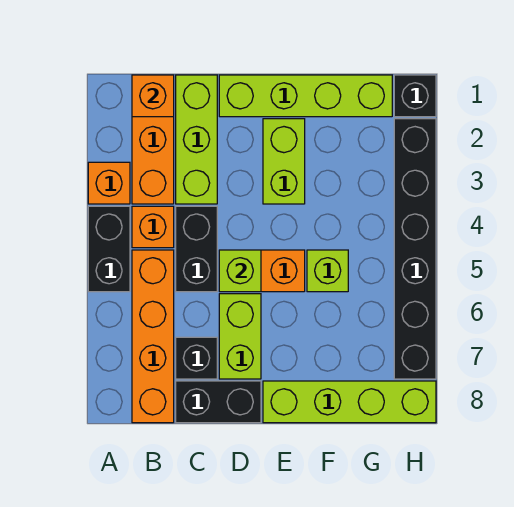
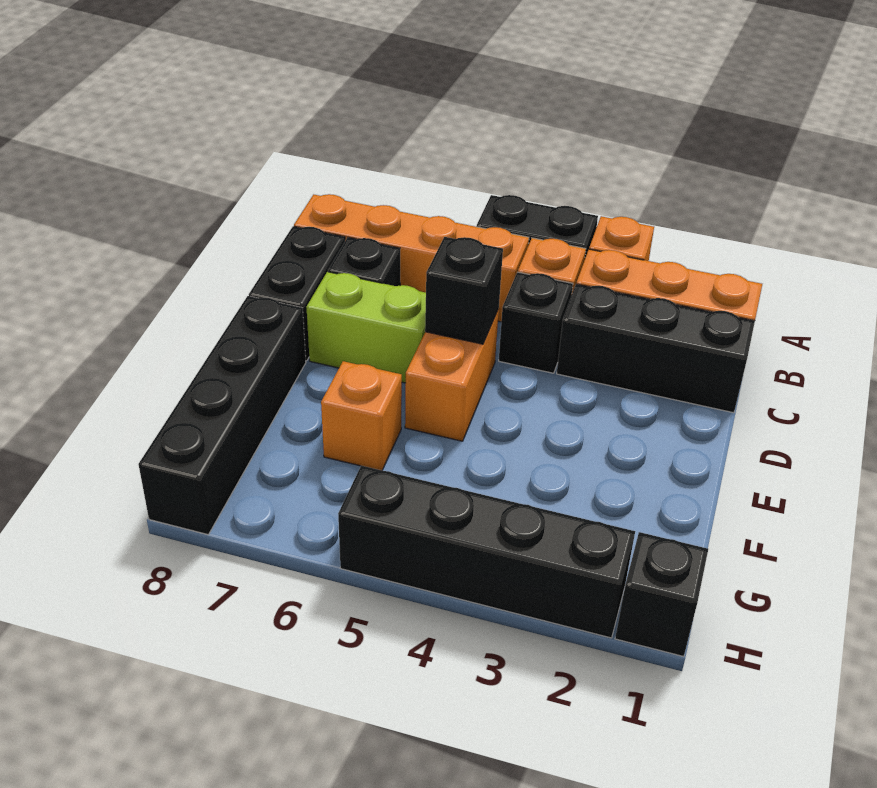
orange brick B1 level 2 -> orange brick F6 level 1
lime brick C1:C3 level 1 -> black brick C1:C3 level 1
black brick C4:C5 level 1 -> black brick C4 level 1
lime brick D1:G1 level 1 -> none
lime brick D5 level 2 -> black brick D5 level 2
lime brick E2:E3 level 1 -> none
lime brick E8:H8 level 1 -> black brick E8:H8 level 1
lime brick F5 level 1 -> none
black brick H2:H7 level 1 -> black brick H2:H5 level 1

